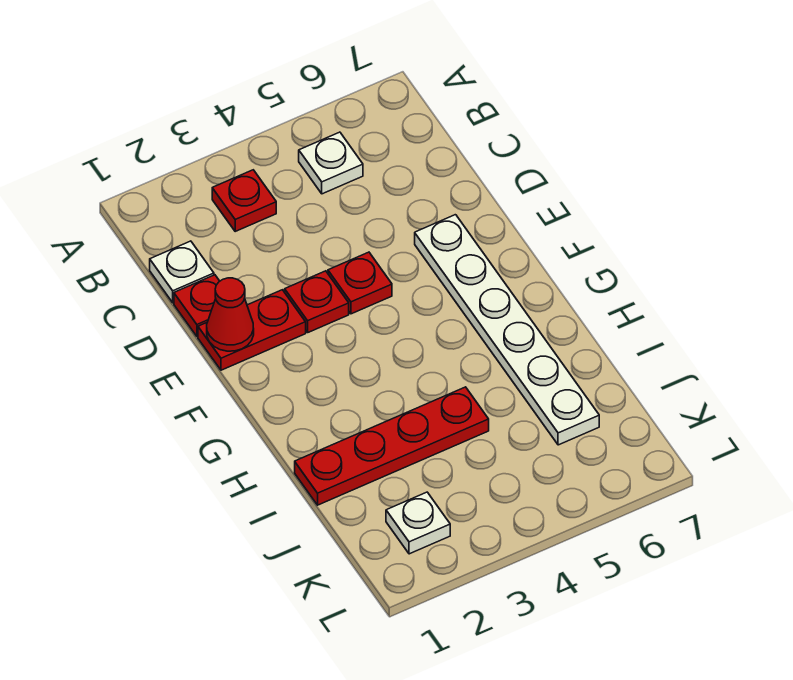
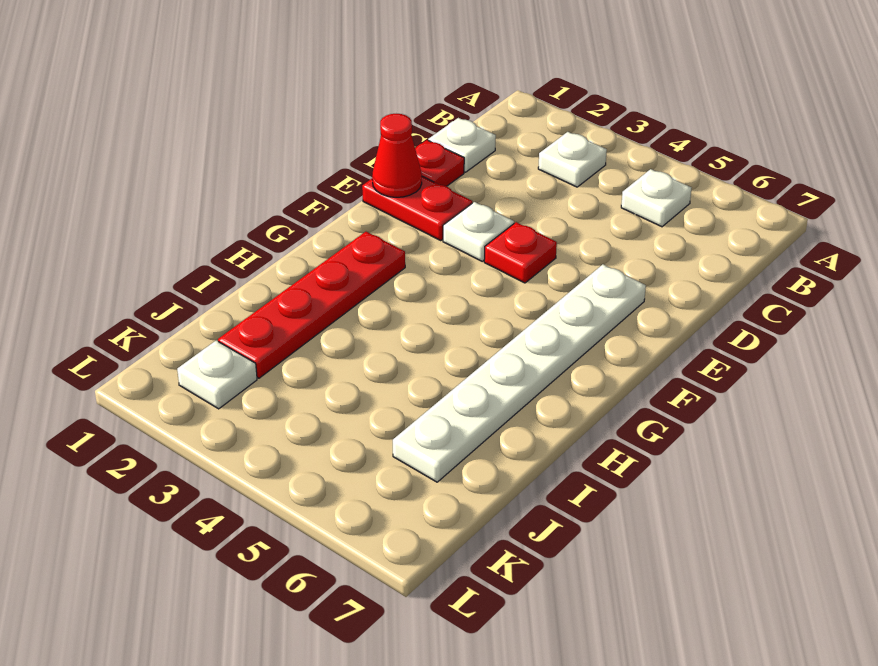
red plate B3 level 1 -> white plate B3 level 1
red plate E3 level 1 -> white plate E3 level 1
red plate I1:I4 level 1 -> red plate G2:J2 level 1

